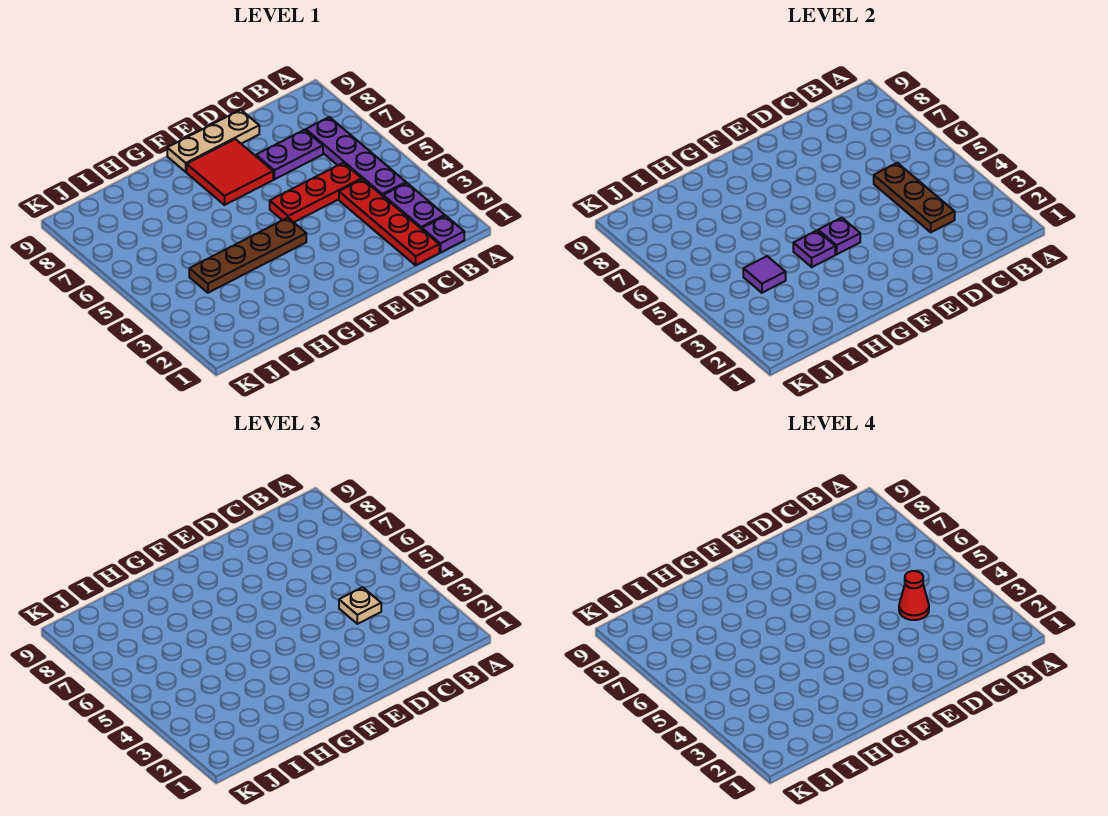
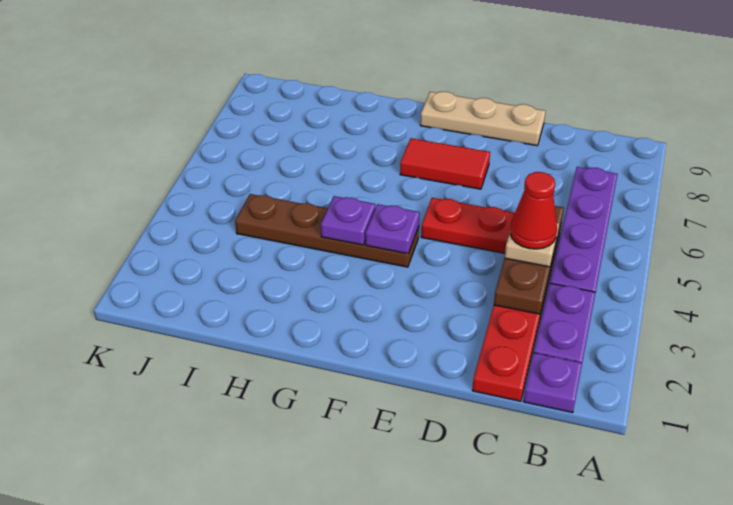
purple plate C7:D7 level 1 -> none
red tile E7:F8 level 1 -> red tile E7:F7 level 1
purple tile I4 level 2 -> none

